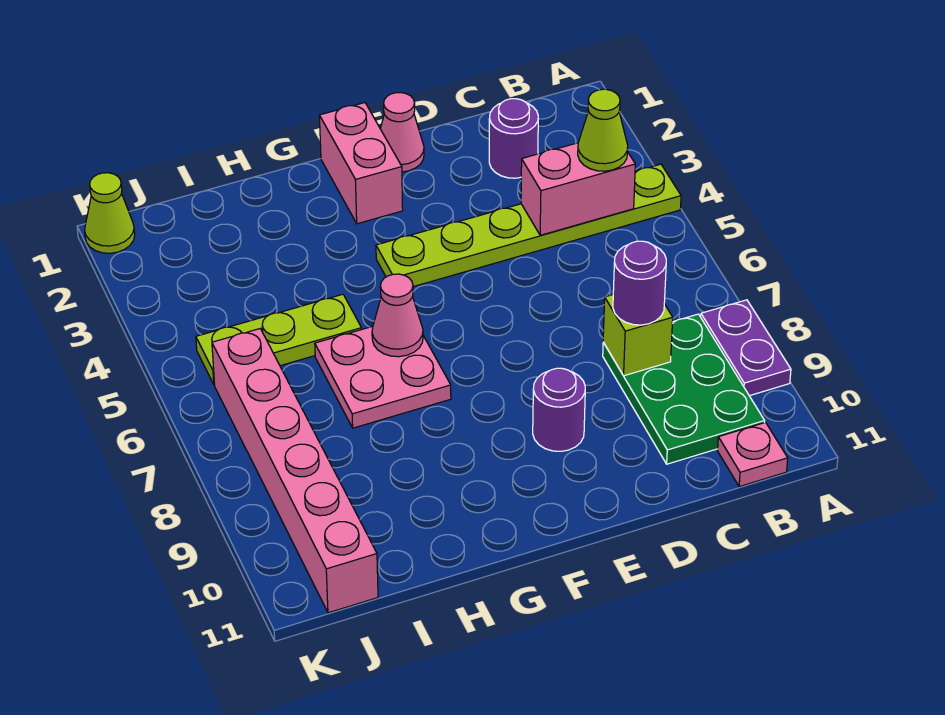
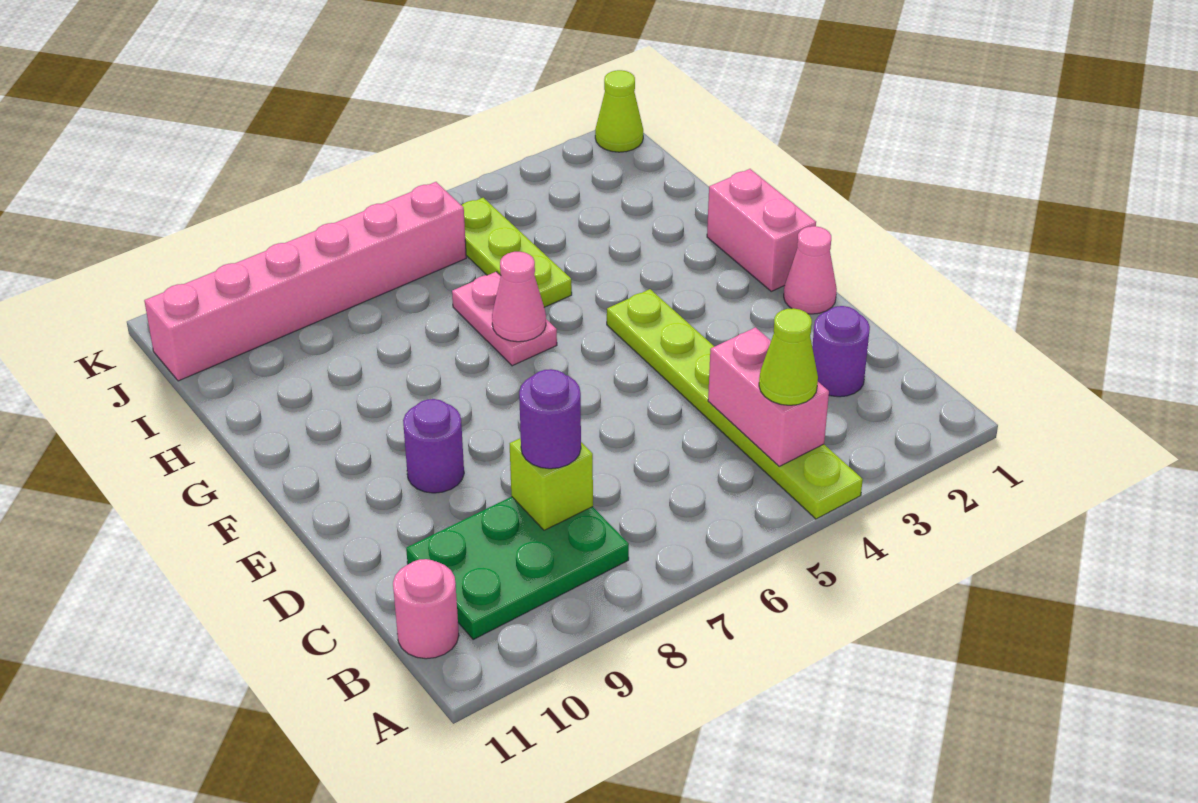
purple plate A8:A9 level 1 -> none
pink plate B11 level 1 -> pink round brick B11 level 1
pink brick F1:F2 level 1 -> pink brick F1:G1 level 1
pink plate G6:H7 level 1 -> pink plate G6:H6 level 1

